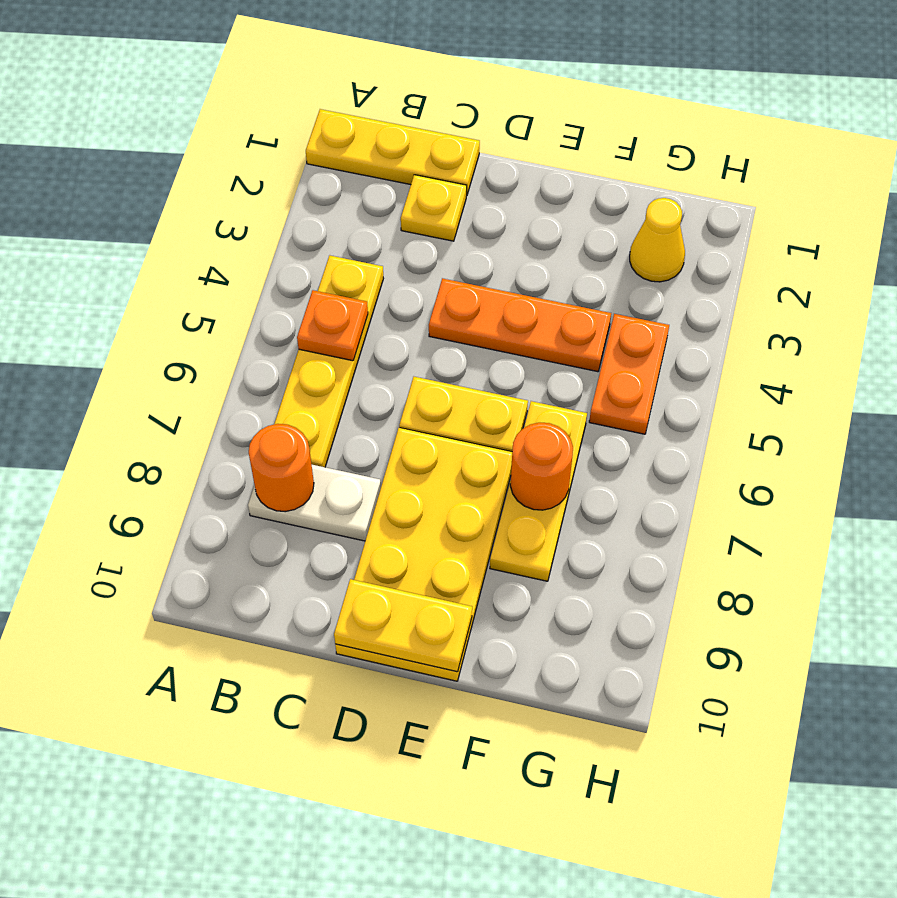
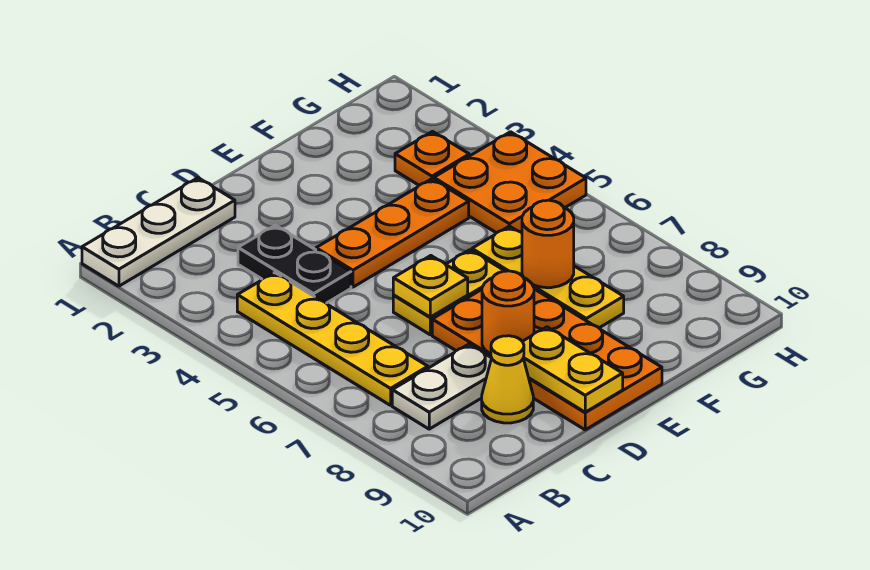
yellow plate A1:C1 level 1 -> white plate A1:C1 level 1
orange plate B5 level 2 -> orange plate G3 level 1
orange round brick B8 level 2 -> orange round brick D8 level 2
yellow plate C2 level 1 -> yellow plate D6 level 2
none -> black plate C3:C4 level 1
yellow plate D7:E10 level 1 -> orange plate D7:E10 level 1
yellow plate D10:E10 level 2 -> yellow plate D9:D10 level 2
yellow cone G2 level 1 -> yellow cone C9 level 1
orange plate G4:G5 level 1 -> orange plate G4:H5 level 1

